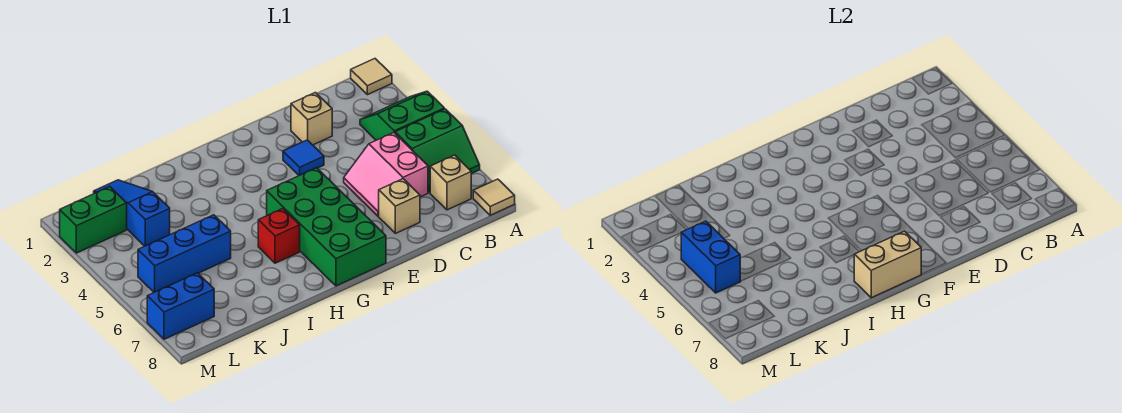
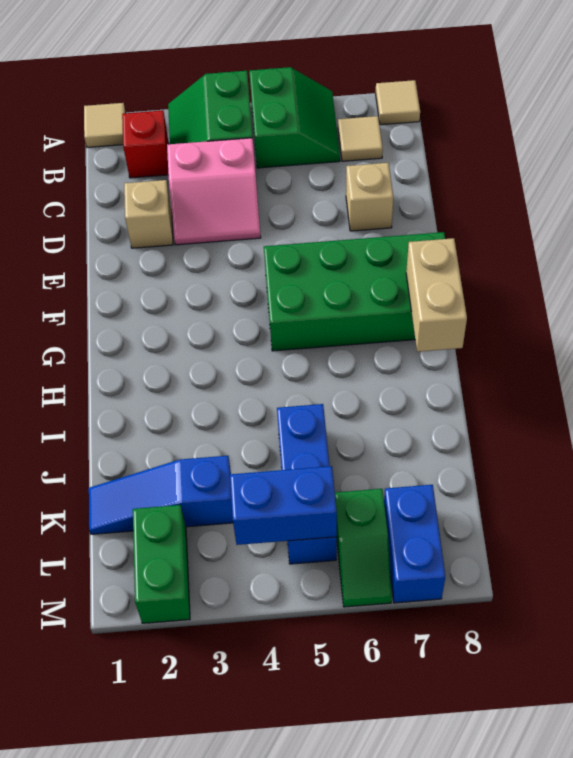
tan brick B7 level 1 -> tan tile B7 level 1
pink slope C5:D6 level 1 top C -> pink slope C3:D4 level 1 top C
blue tile E3 level 1 -> none
red brick H6 level 1 -> red brick B2 level 1
none -> green slope L6:M6 level 1 top L

